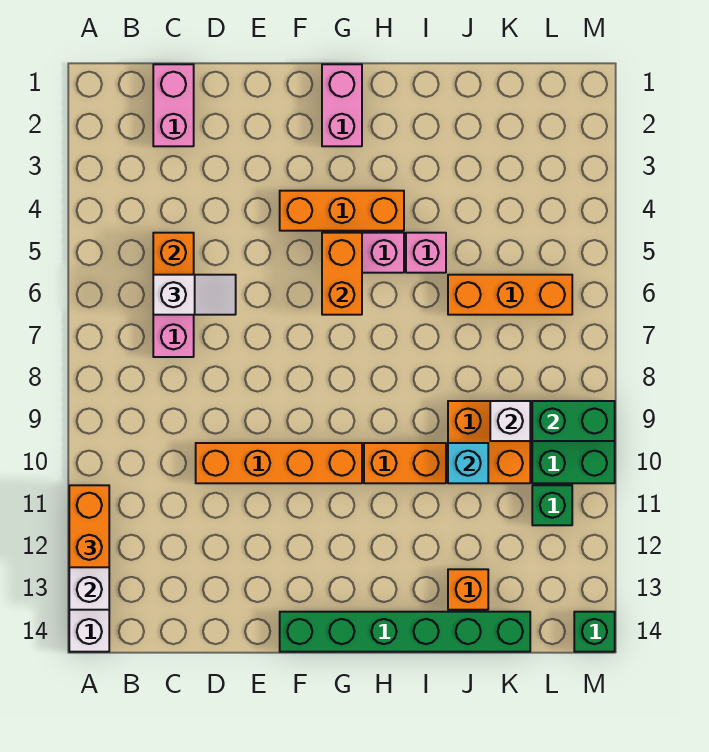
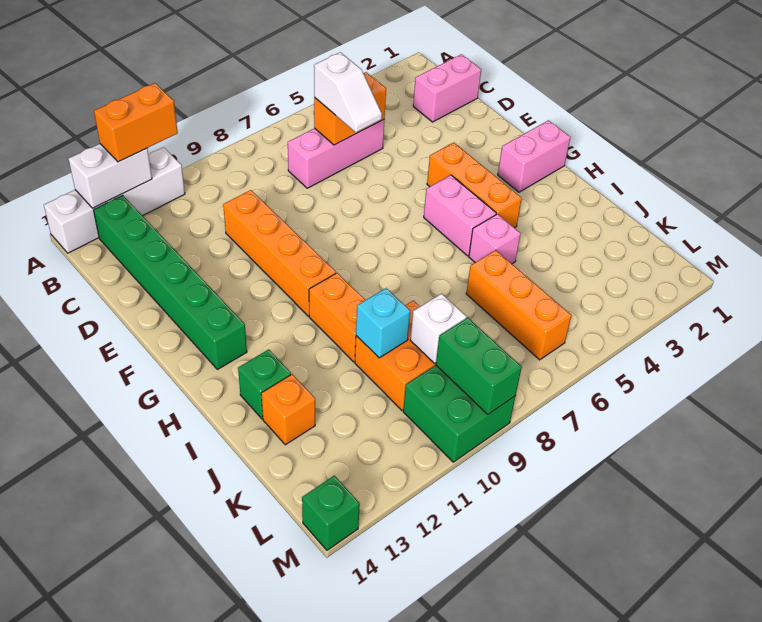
green brick F14:K14 level 1 -> green brick B13:G13 level 1
orange brick G5:G6 level 2 -> none
green brick L11 level 1 -> green brick I13 level 1

